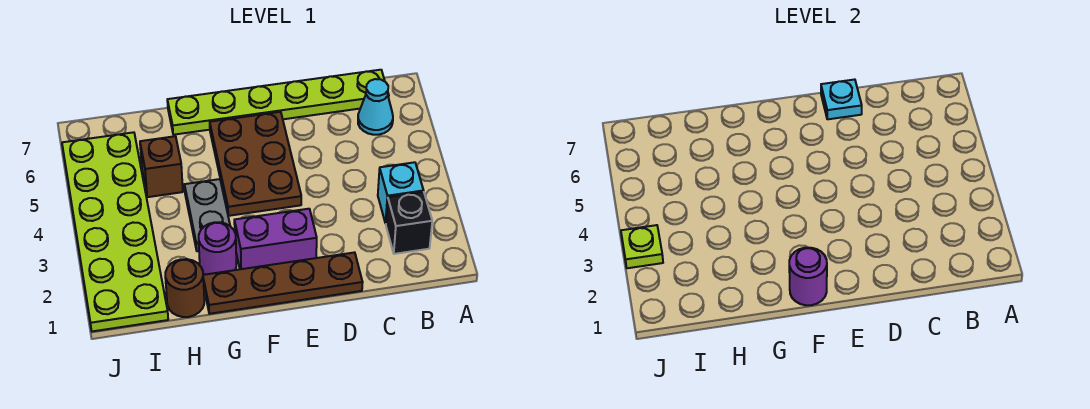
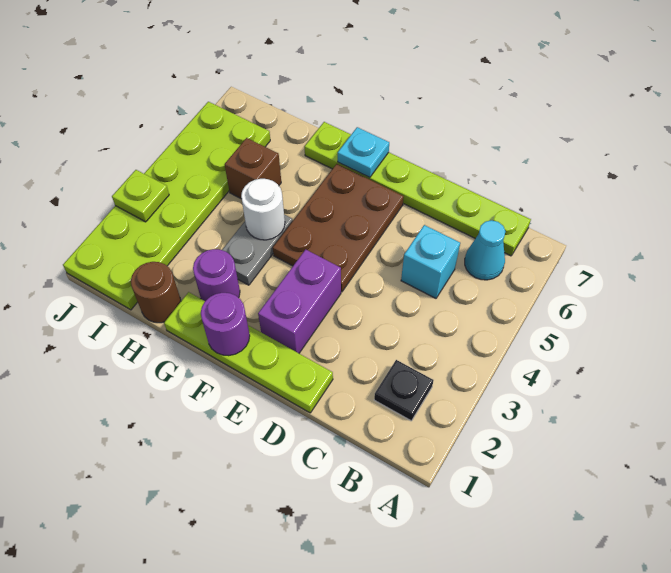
black brick B2 level 1 -> black plate B2 level 1
cyan brick B3 level 1 -> cyan brick C5 level 1
brown plate D1:G1 level 1 -> lime plate D1:G1 level 1
cyan plate D7 level 2 -> cyan plate F7 level 2
purple brick E2:F2 level 1 -> purple brick E2:E3 level 1
none -> white round brick G4 level 2

